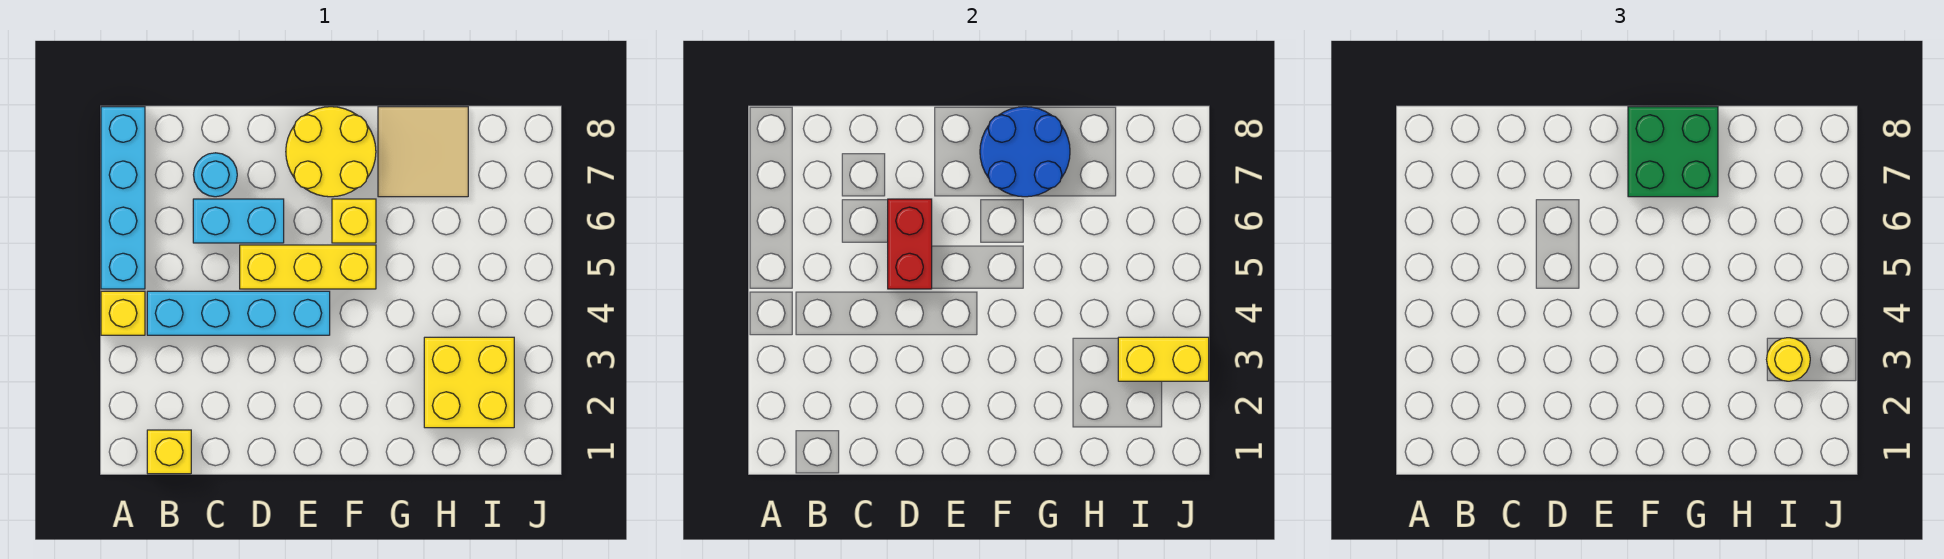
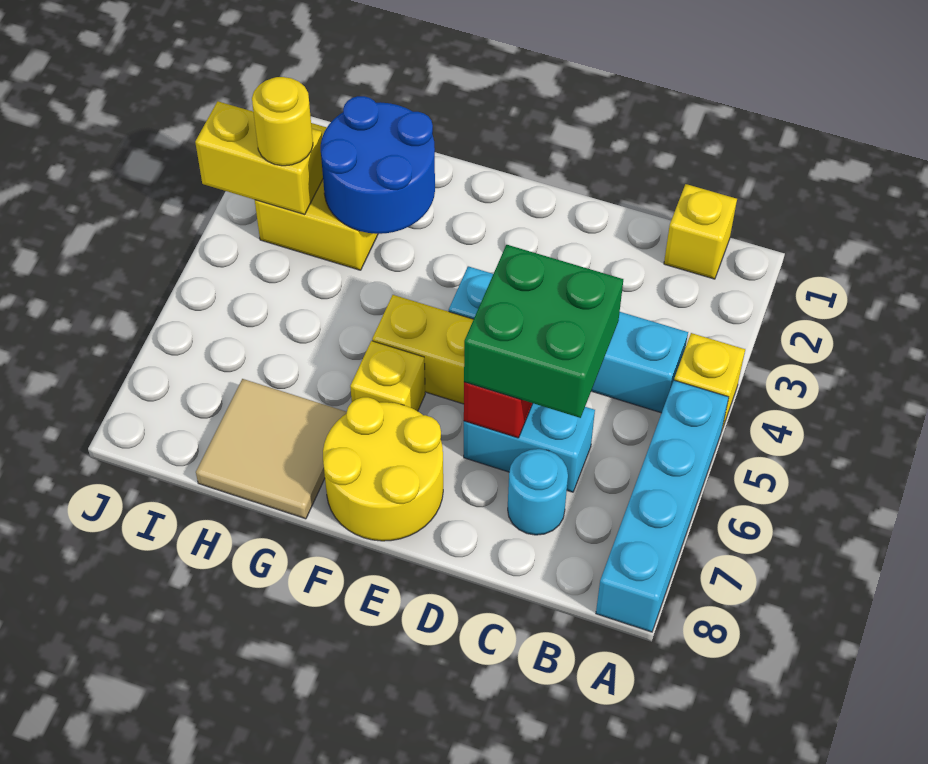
blue round brick F7:G8 level 2 -> blue round brick G2:H3 level 2
green brick F7:G8 level 3 -> green brick C5:D6 level 3

